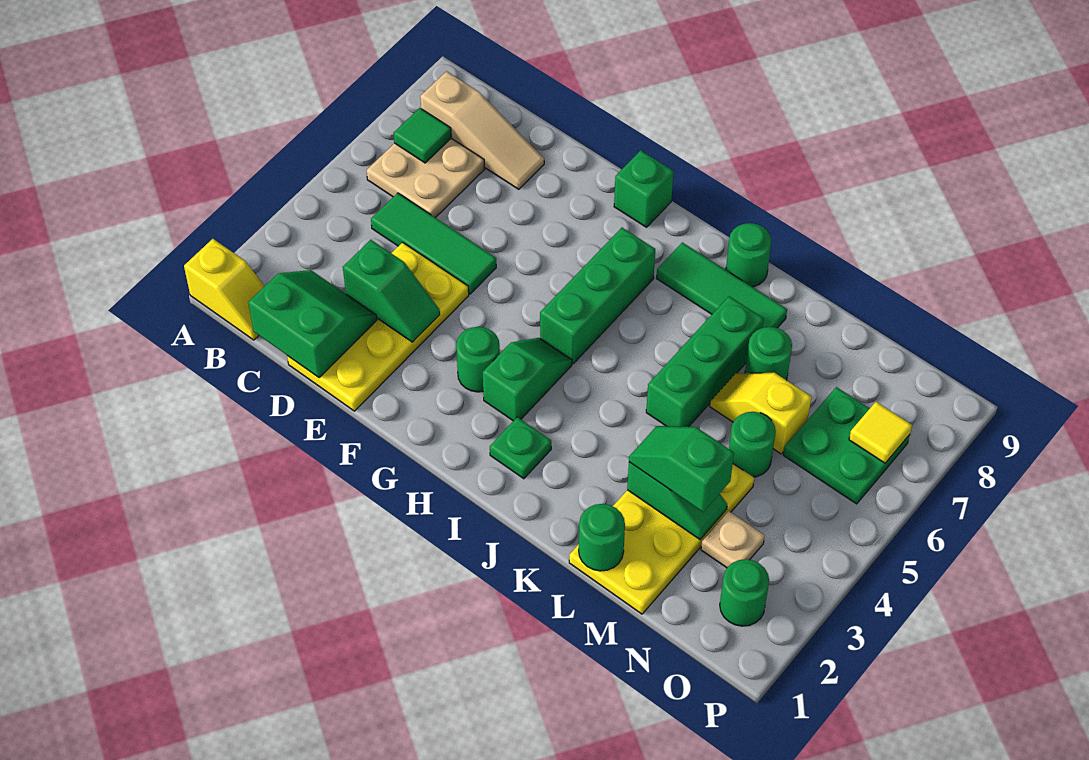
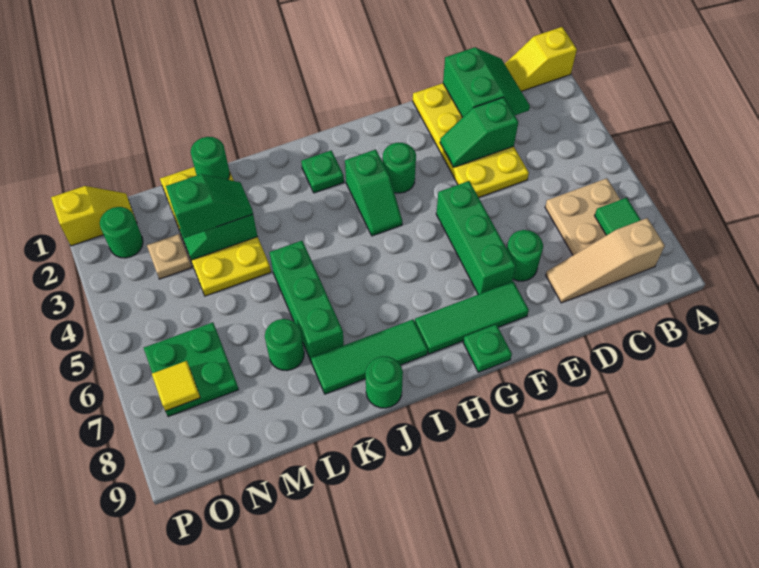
green slope C1:D2 level 2 top 1 -> green slope C1:D2 level 2 top D
green tile C5:E5 level 1 -> green tile F8:H8 level 1
green brick G9 level 1 -> green plate G9 level 1
green brick H5:H7 level 1 -> green brick F5:F7 level 1
yellow slope L6:M6 level 1 top M -> yellow slope O1:P1 level 1 top P
green round brick M5 level 1 -> green round brick E7 level 1

